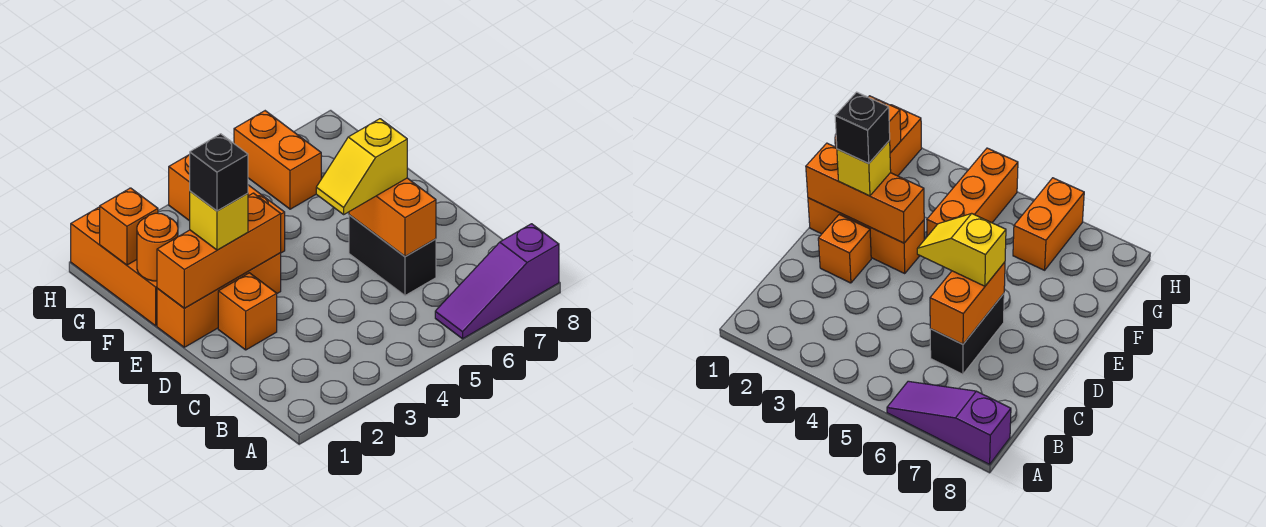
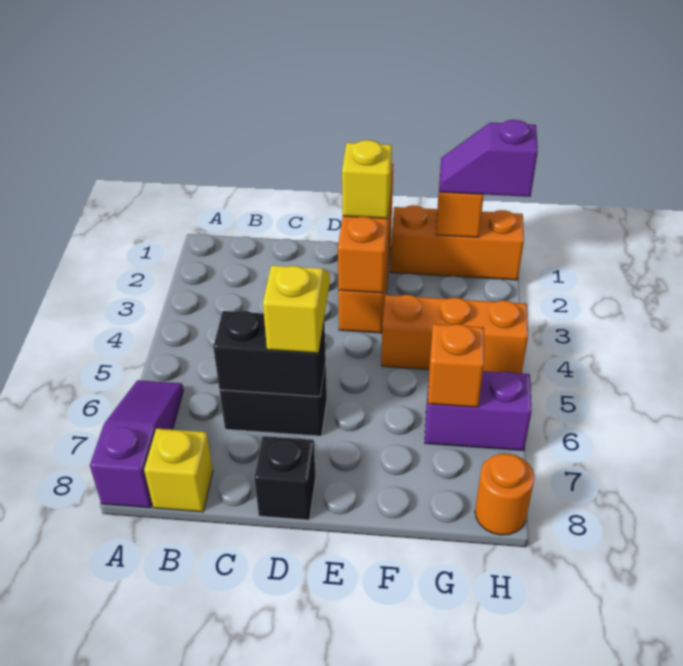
none -> yellow brick B8 level 1
orange brick C6:D6 level 2 -> black brick C6:D6 level 2
orange brick D2 level 1 -> orange brick G6 level 2
black brick E2 level 4 -> black brick D8 level 1
orange round brick F1 level 2 -> orange round brick H8 level 1
none -> purple slope G1:H1 level 3 top H
orange brick G6:H6 level 1 -> purple brick G6:H6 level 1

